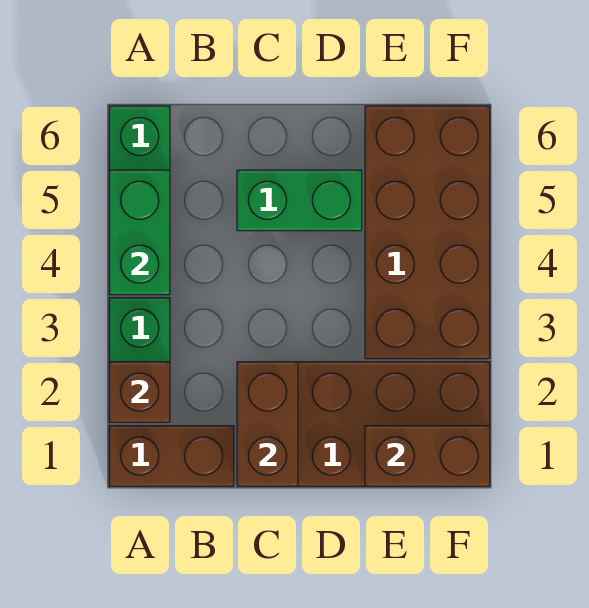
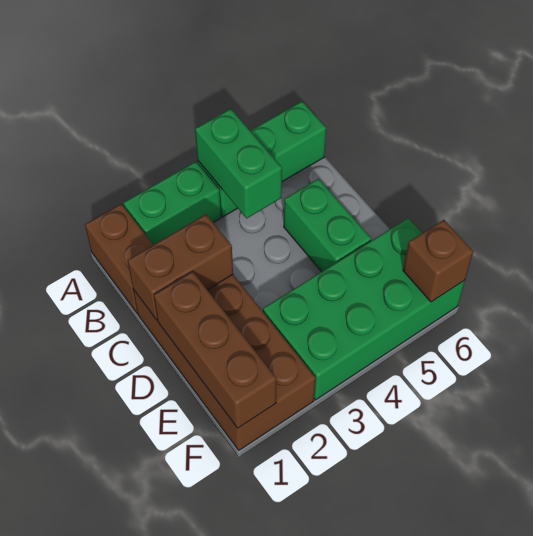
brown brick A2 level 2 -> brown brick F6 level 2
green brick A4:A5 level 2 -> green brick A4:B4 level 2
brown brick E1:F1 level 2 -> brown brick D1:F1 level 2
brown brick E3:F6 level 1 -> green brick E3:F6 level 1

